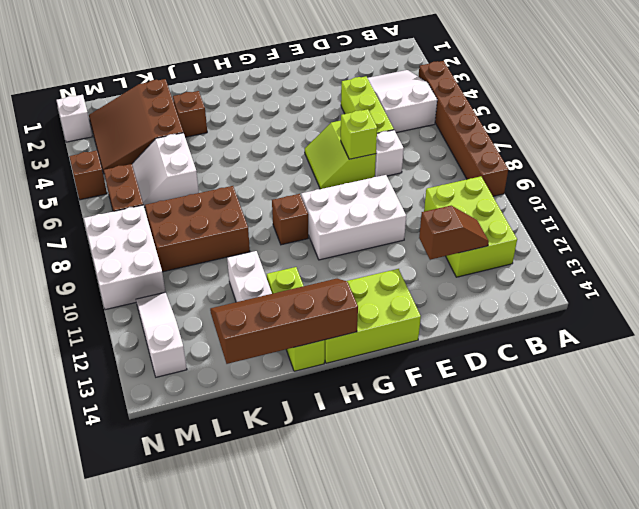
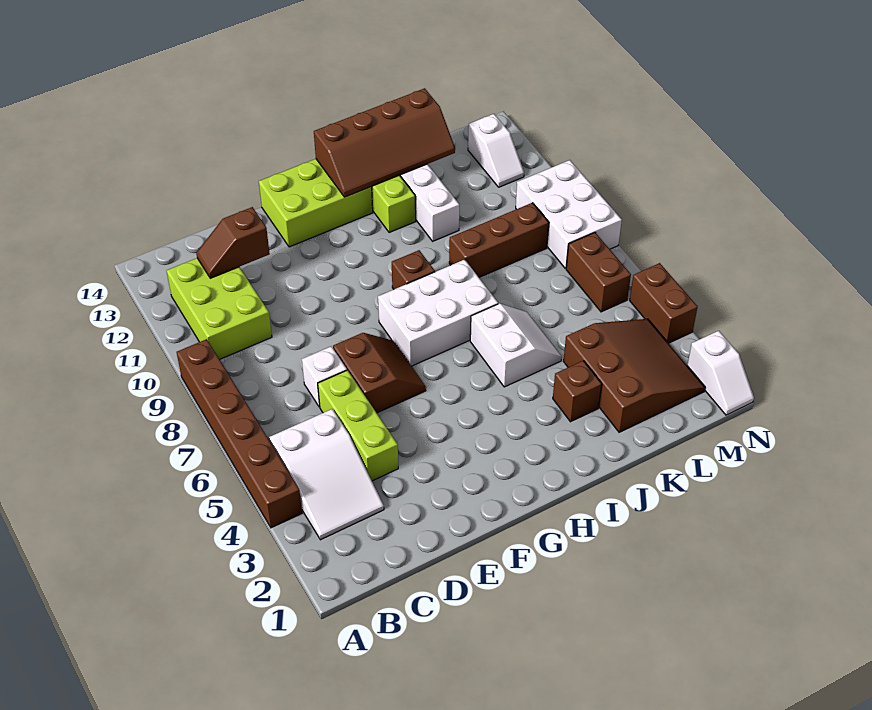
lime slope E6:F7 level 1 top E -> brown slope E6:F7 level 1 top E
lime brick E7 level 2 -> none
white brick E9:G10 level 1 -> white brick G7:I8 level 1
brown brick J8:L9 level 1 -> brown brick J9:L9 level 1
white slope K5:L6 level 1 top K -> white slope I5:J6 level 1 top I
white slope M11:M13 level 1 top 13 -> white slope M12:M13 level 1 top 13
brown brick N5 level 1 -> brown brick N4:N5 level 1

